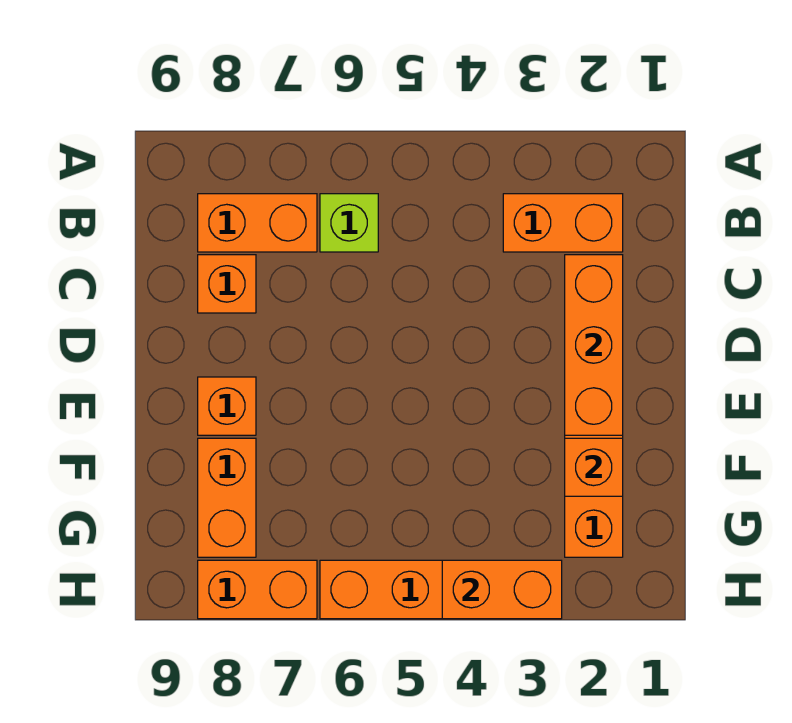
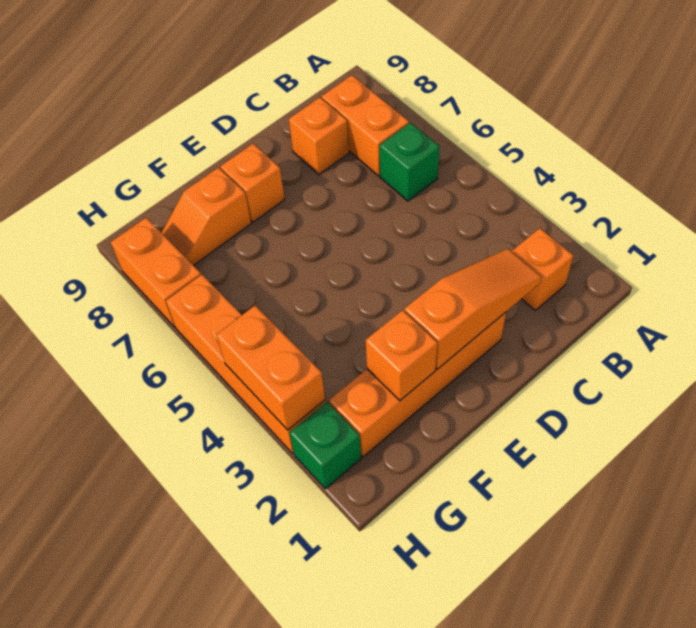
orange brick B2:B3 level 1 -> orange brick B2 level 1
lime brick B6 level 1 -> green brick B6 level 1
orange brick C2:E2 level 2 -> orange slope C2:E2 level 2 top E
orange brick F8:G8 level 1 -> orange slope F8:G8 level 1 top F
none -> green brick H2 level 1

